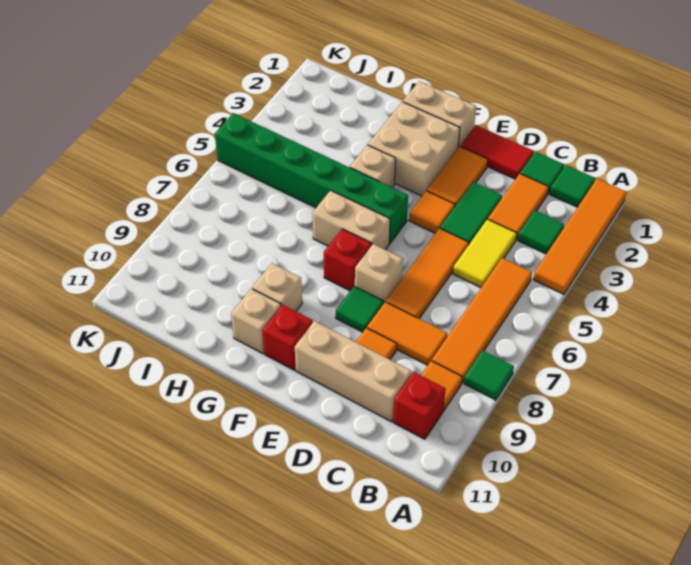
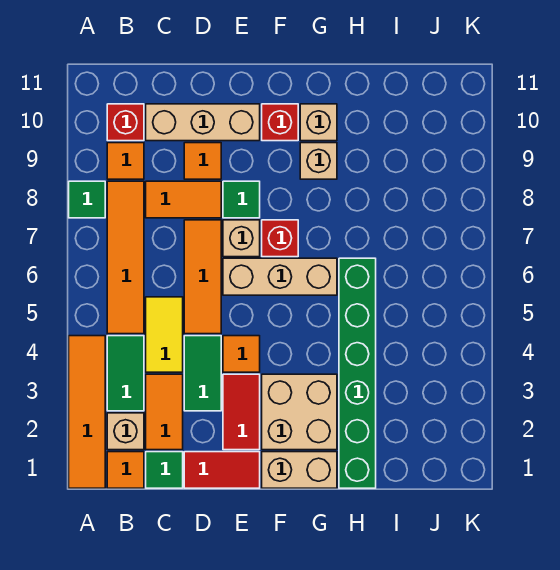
green tile B1 level 1 -> orange tile B1 level 1
green tile B3 level 1 -> green tile B3:B4 level 1
orange tile E2:E3 level 1 -> red tile E2:E3 level 1
green brick F5:K5 level 1 -> green brick H1:H6 level 1
tan brick F6:G6 level 1 -> tan brick E6:G6 level 1
tan brick G4 level 1 -> tan brick B2 level 1

